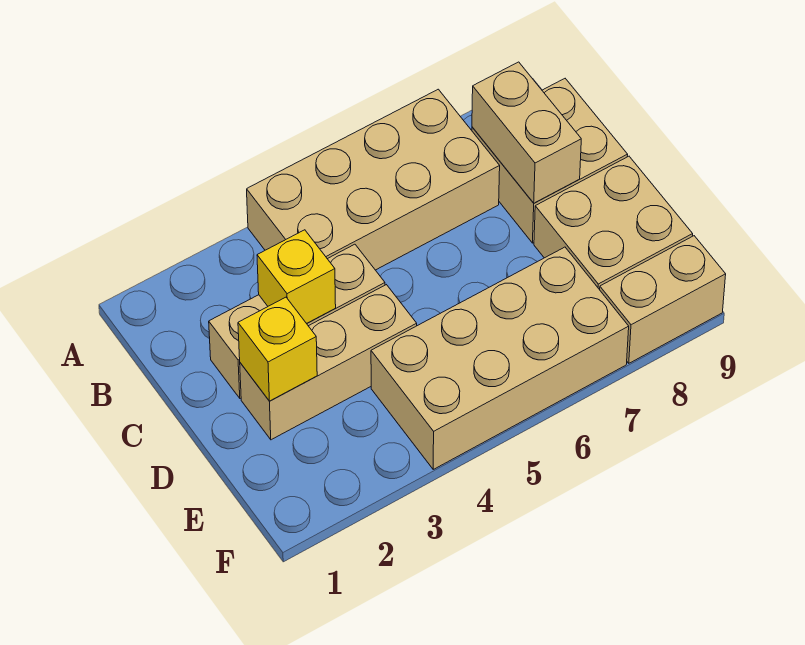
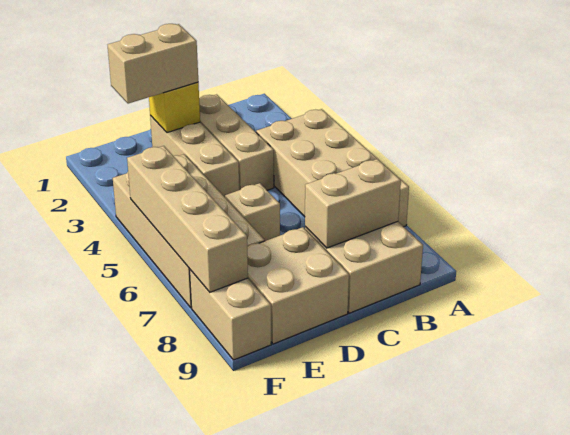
yellow brick C3 level 2 -> none
none -> tan brick D2:E2 level 3
none -> tan brick D6 level 1
none -> tan brick F5:F8 level 2

